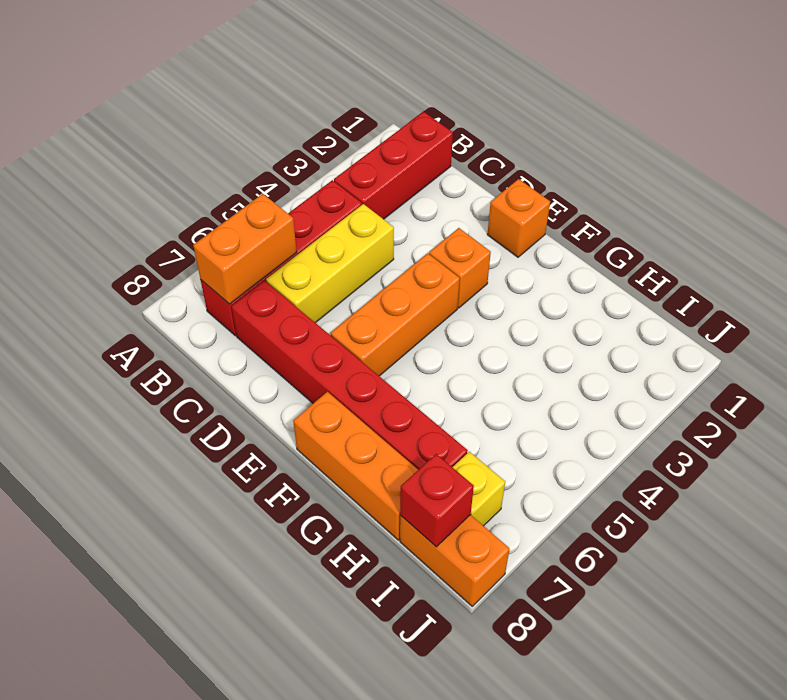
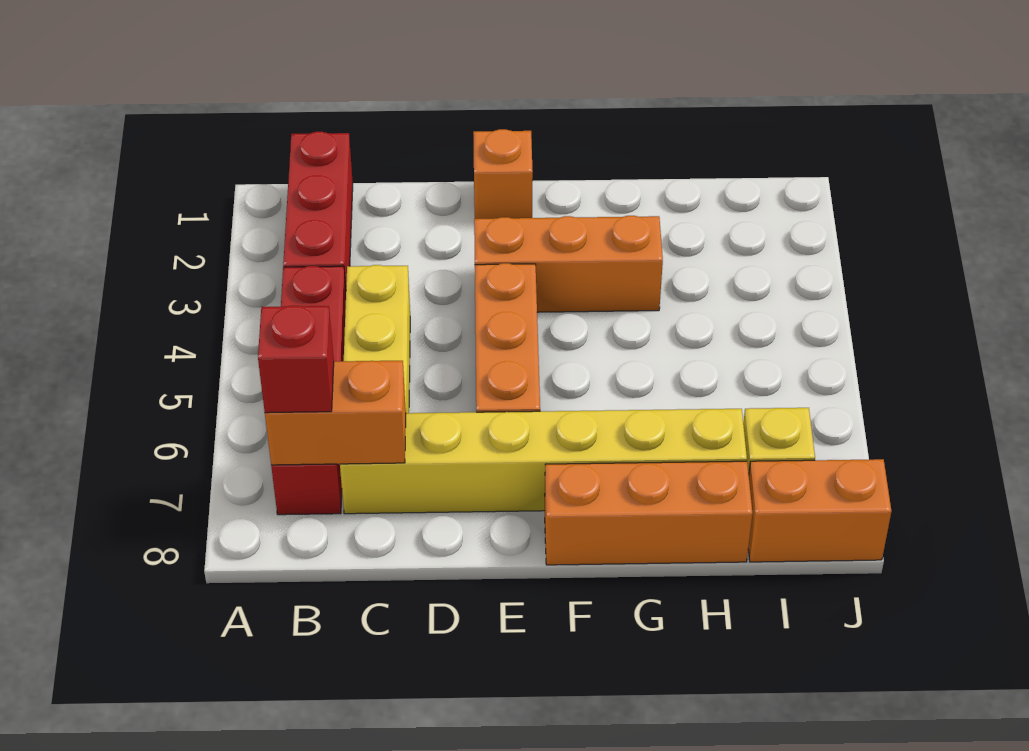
orange brick B6:B7 level 2 -> orange brick B7:C7 level 2
red brick C7:H7 level 1 -> yellow brick C7:H7 level 1
orange brick E3 level 1 -> orange brick E3:G3 level 1
red brick I8 level 2 -> red brick B7 level 3

